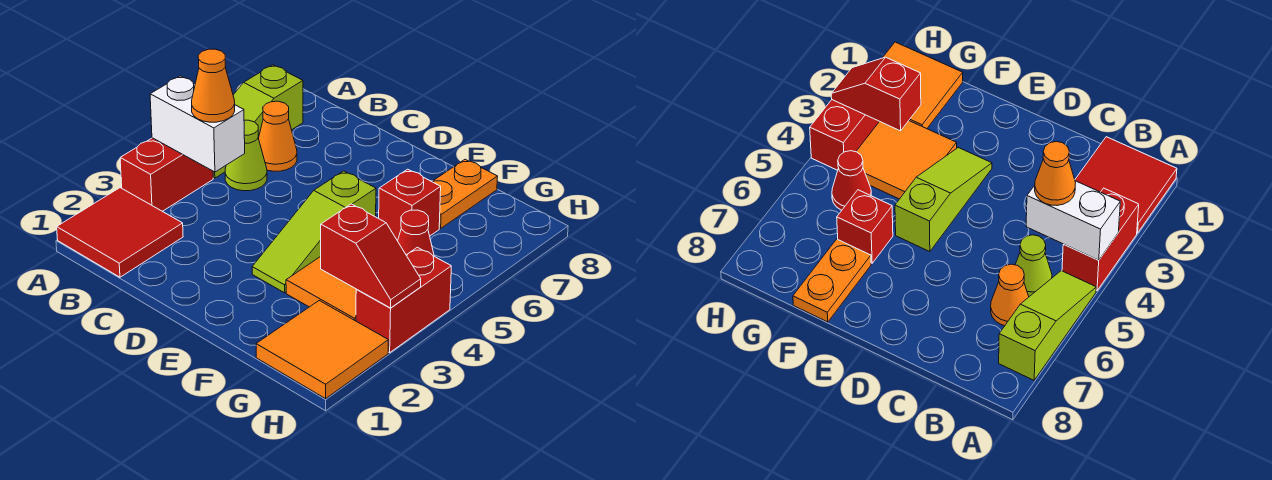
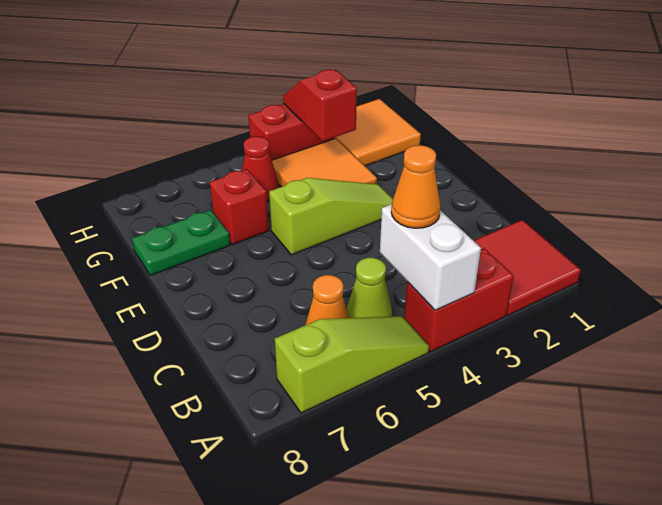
orange plate F7:F8 level 1 -> green plate F7:F8 level 1

